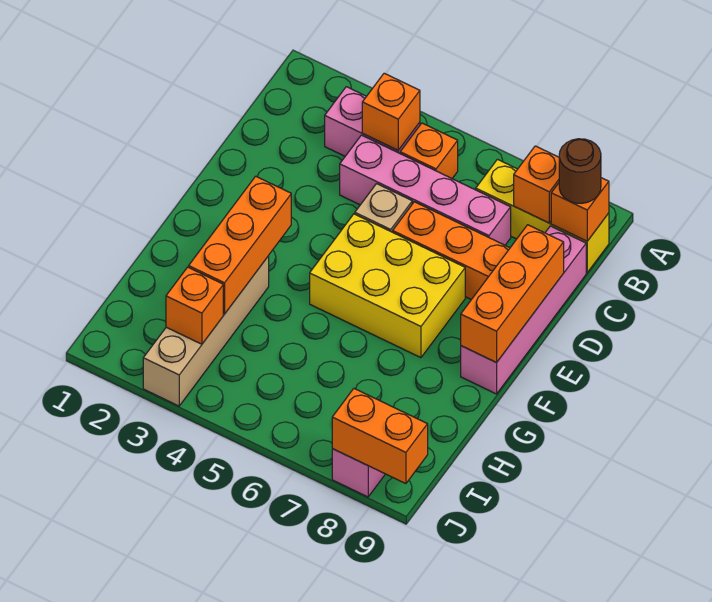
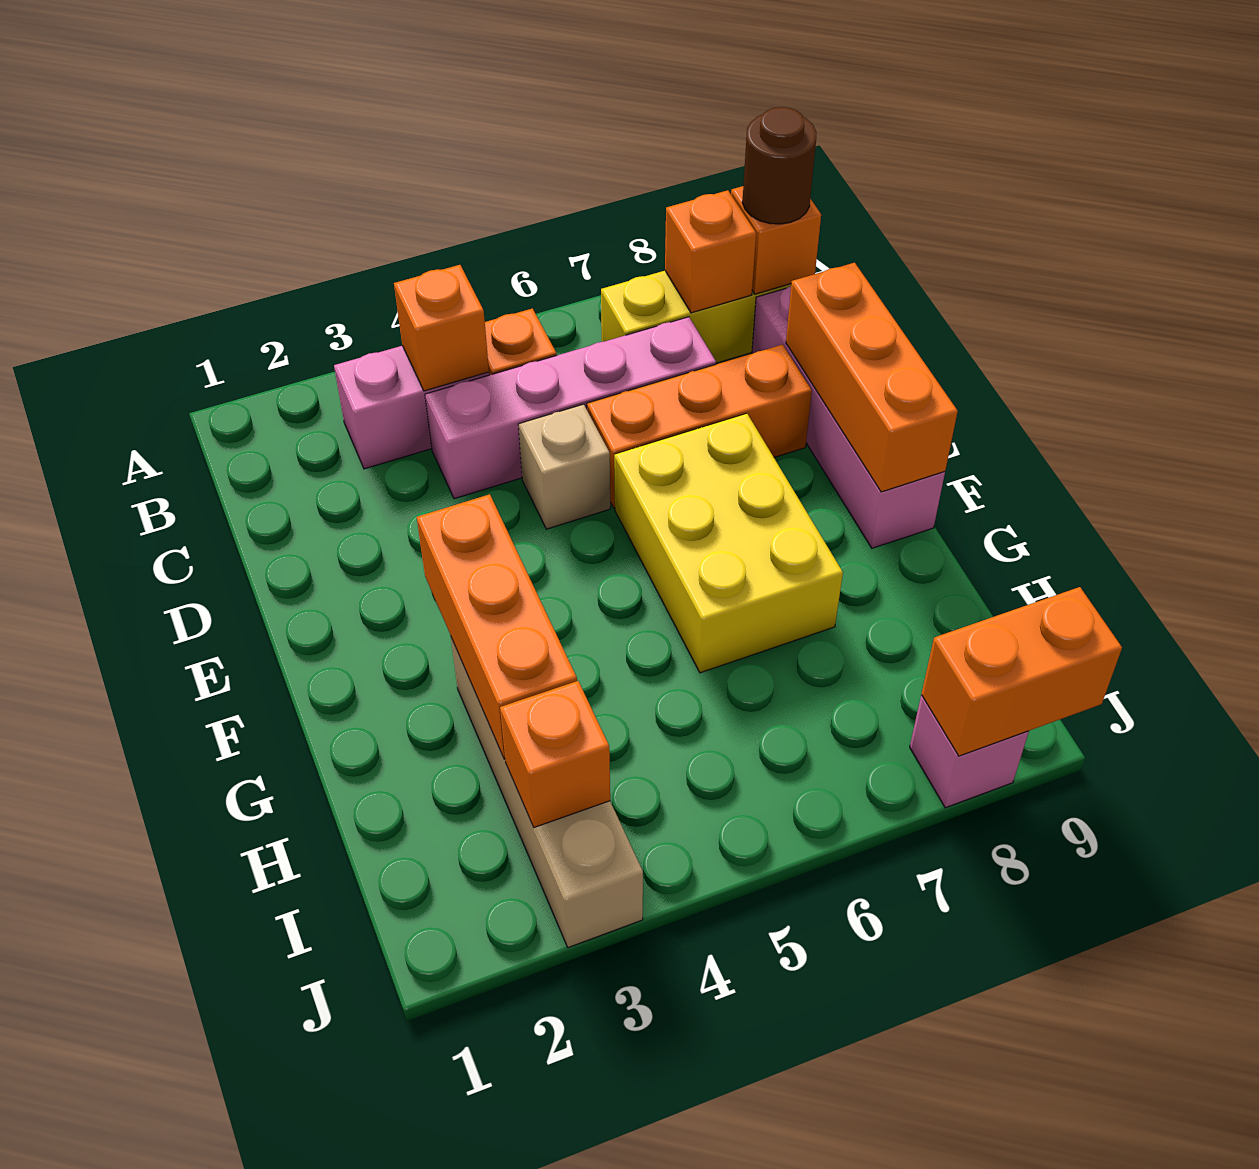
yellow brick E5:F7 level 1 -> yellow brick E6:G7 level 1

